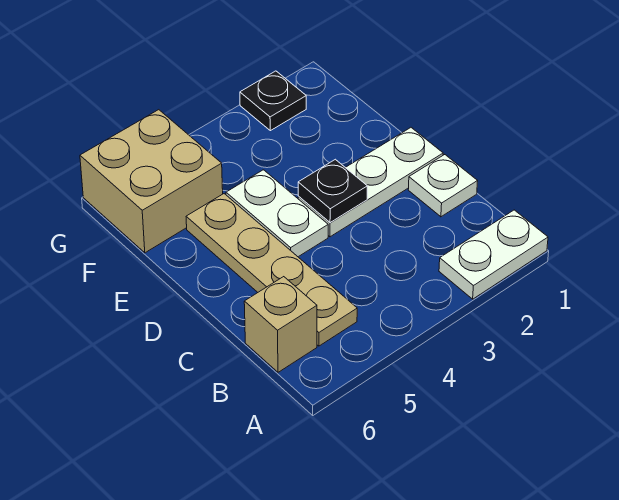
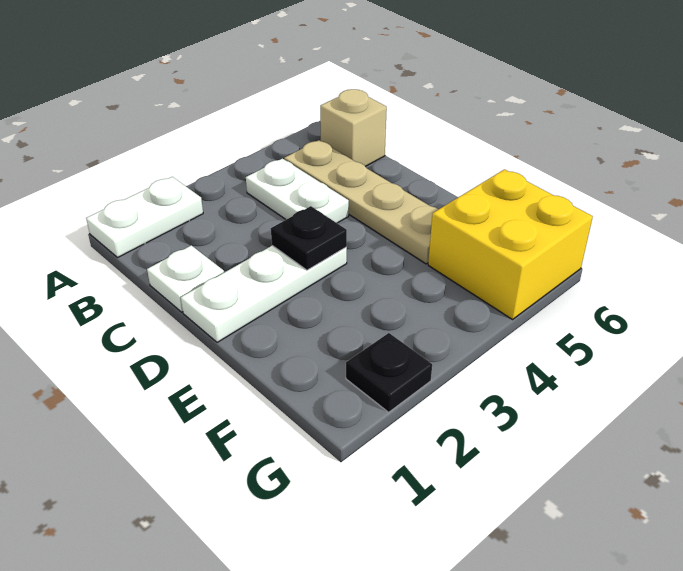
white plate D4:E4 level 1 -> white plate B4:C4 level 1
tan brick F5:G6 level 1 -> yellow brick F5:G6 level 1

